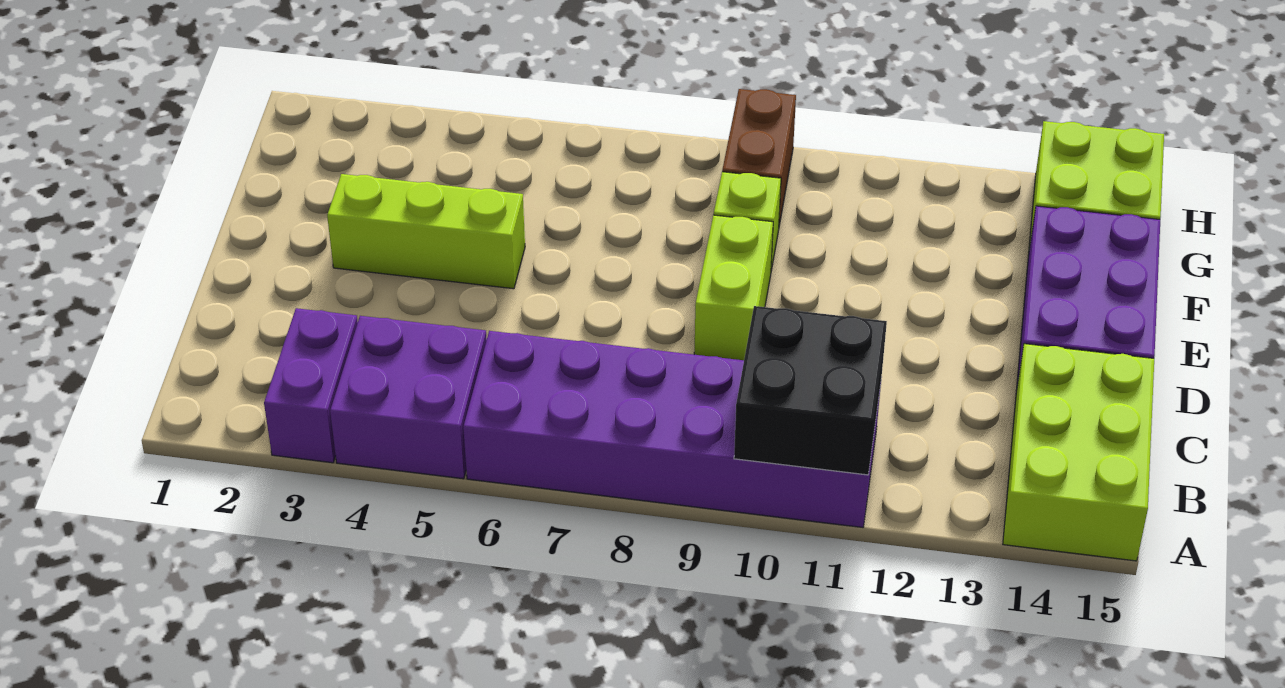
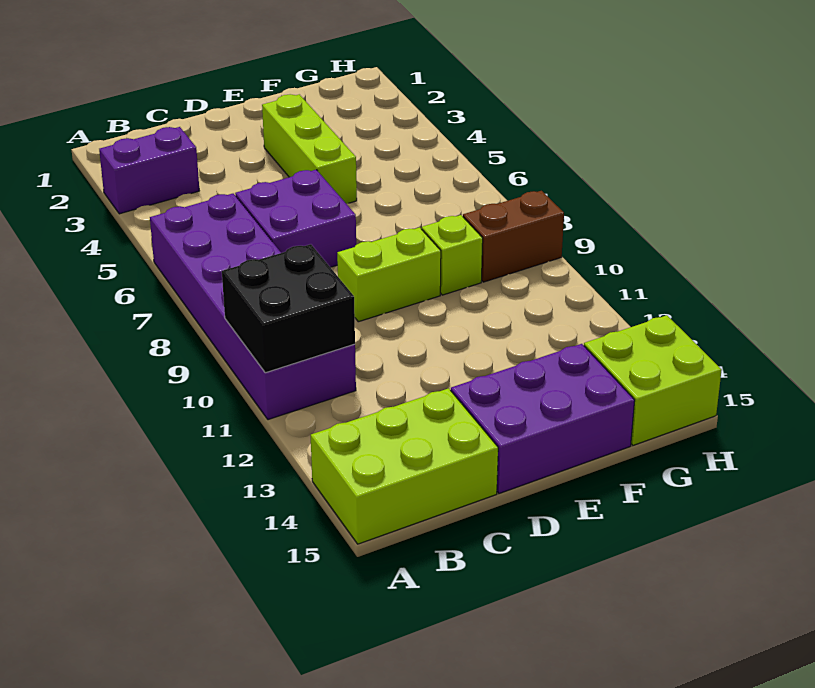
purple brick A4:B5 level 1 -> purple brick C6:D7 level 1

